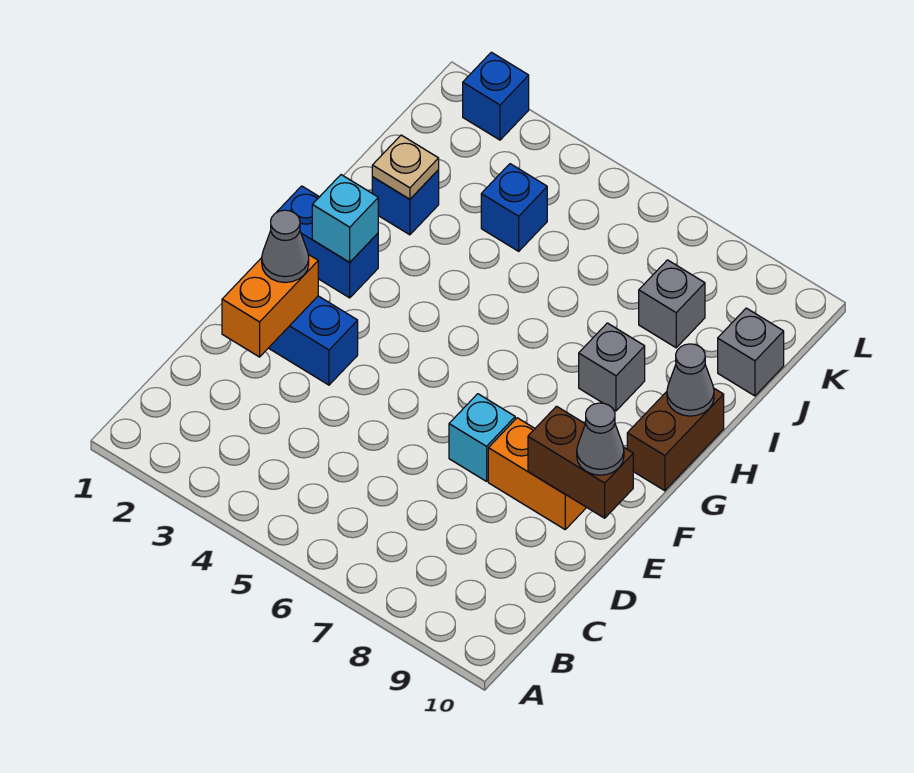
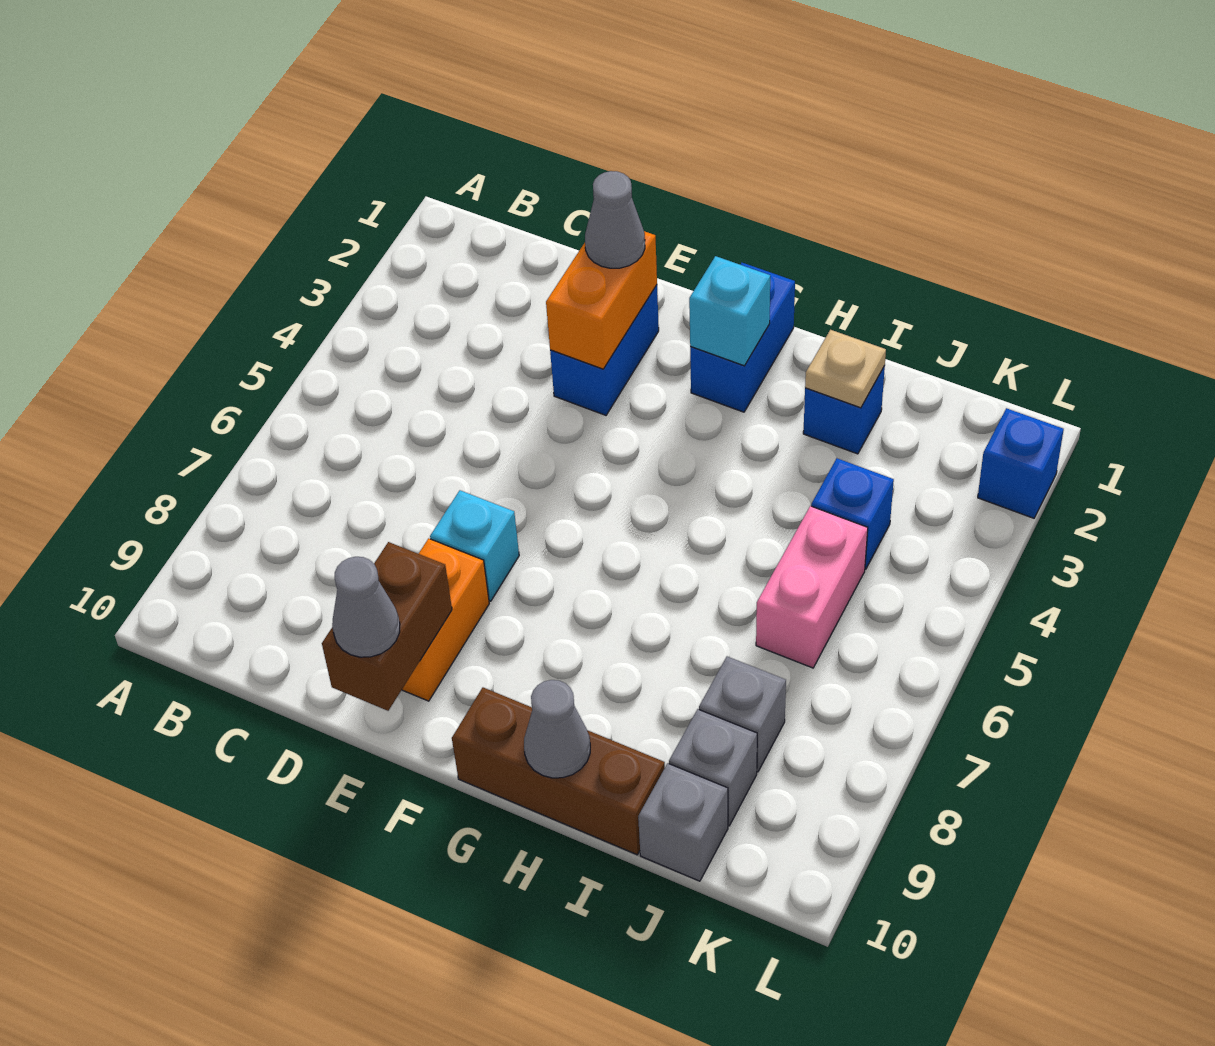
orange brick D2:E2 level 2 -> orange brick E2:E3 level 2
brown brick G10:H10 level 1 -> brown brick G10:I10 level 1
grey brick H8 level 1 -> grey brick J9 level 1
none -> pink brick J5:J6 level 1

